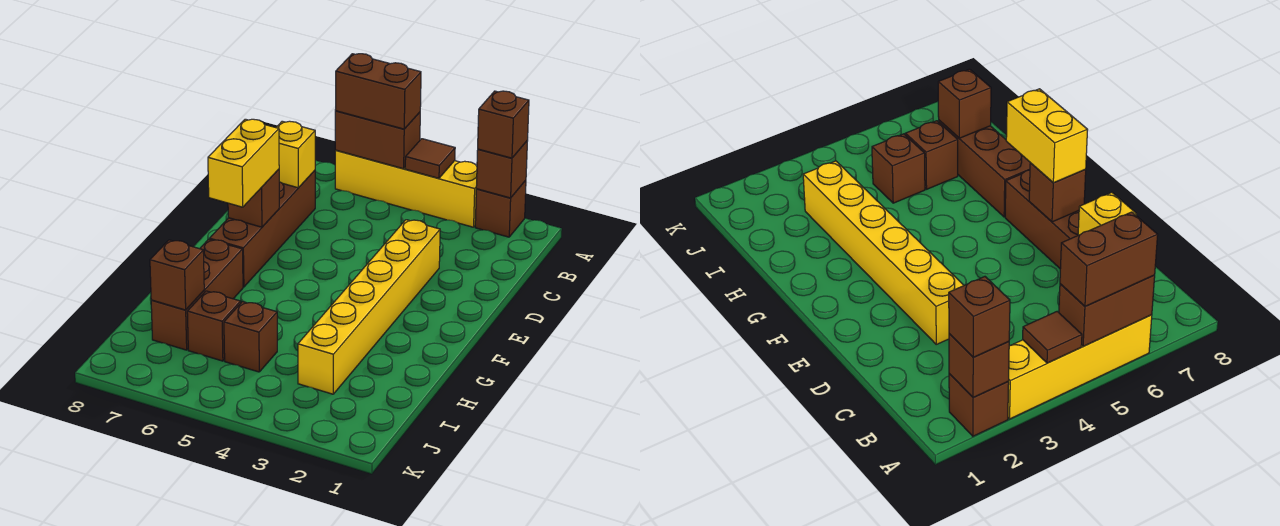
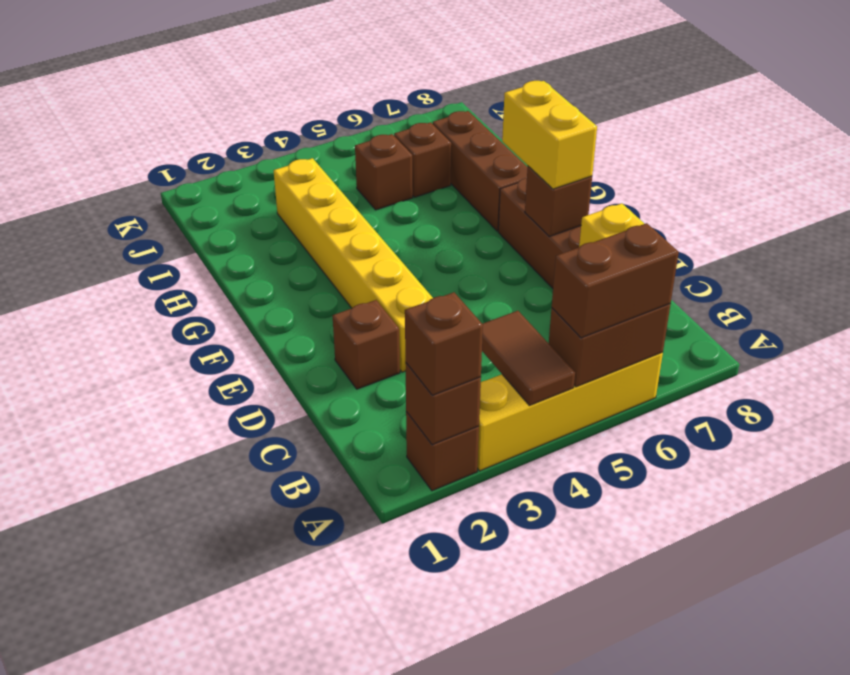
brown tile A4 level 2 -> brown tile A4:B4 level 2
brown brick I7 level 2 -> brown brick D2 level 1

